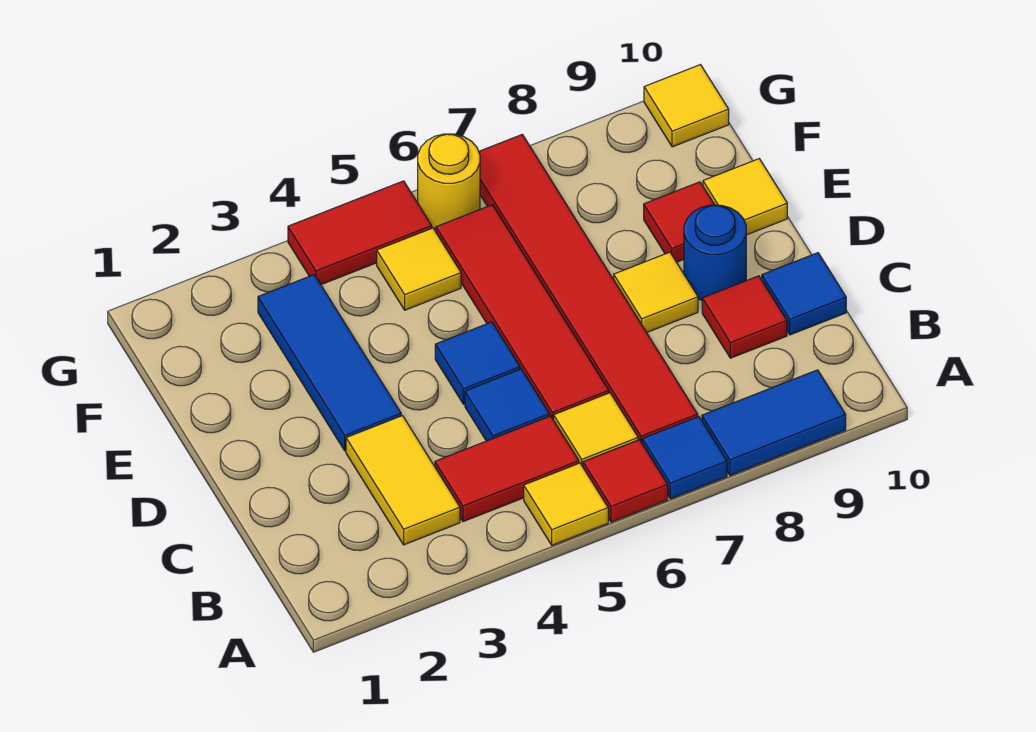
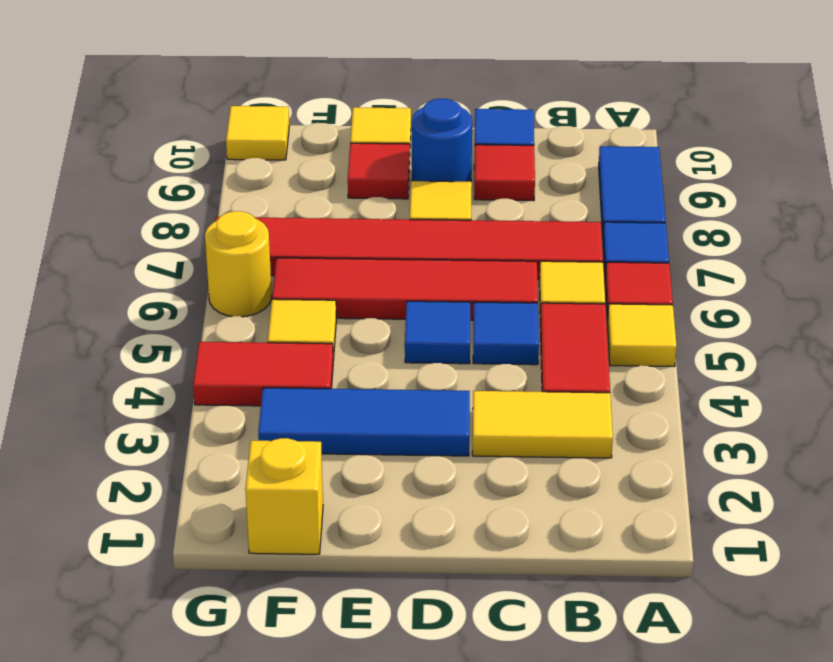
none -> yellow brick F1 level 1
red tile G4:G5 level 1 -> red tile F4:G4 level 1

